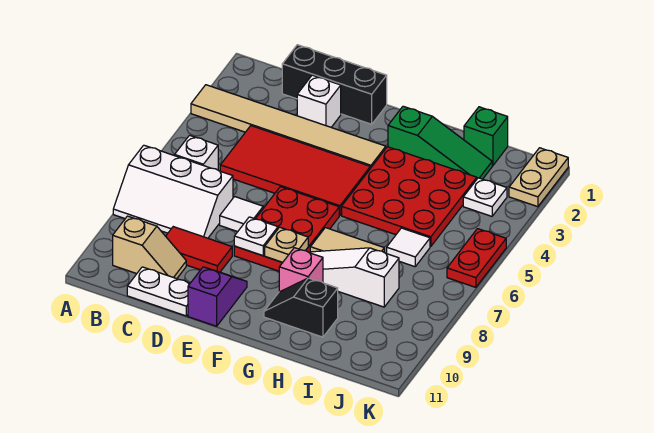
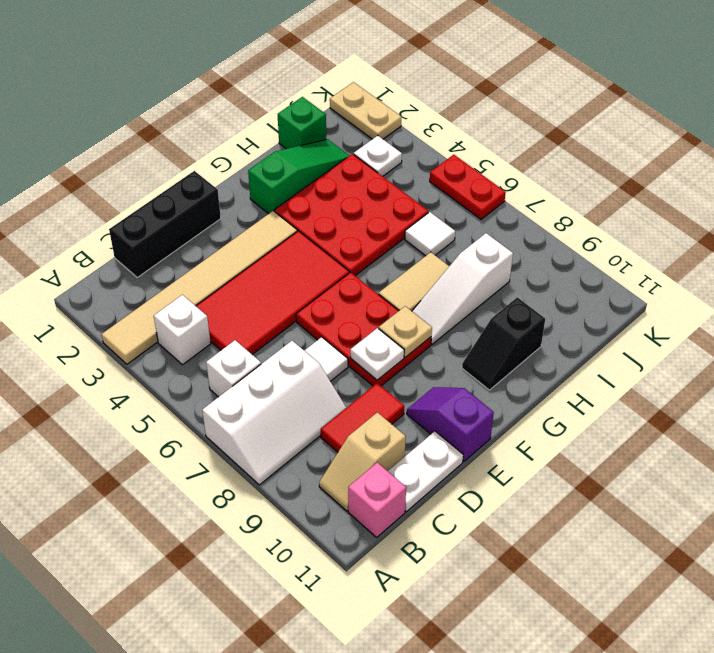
tan slope B10:C10 level 1 top B -> tan slope B10:C10 level 1 top C
white brick D2 level 1 -> white brick B4 level 1
pink brick G9 level 1 -> pink brick B11 level 1

